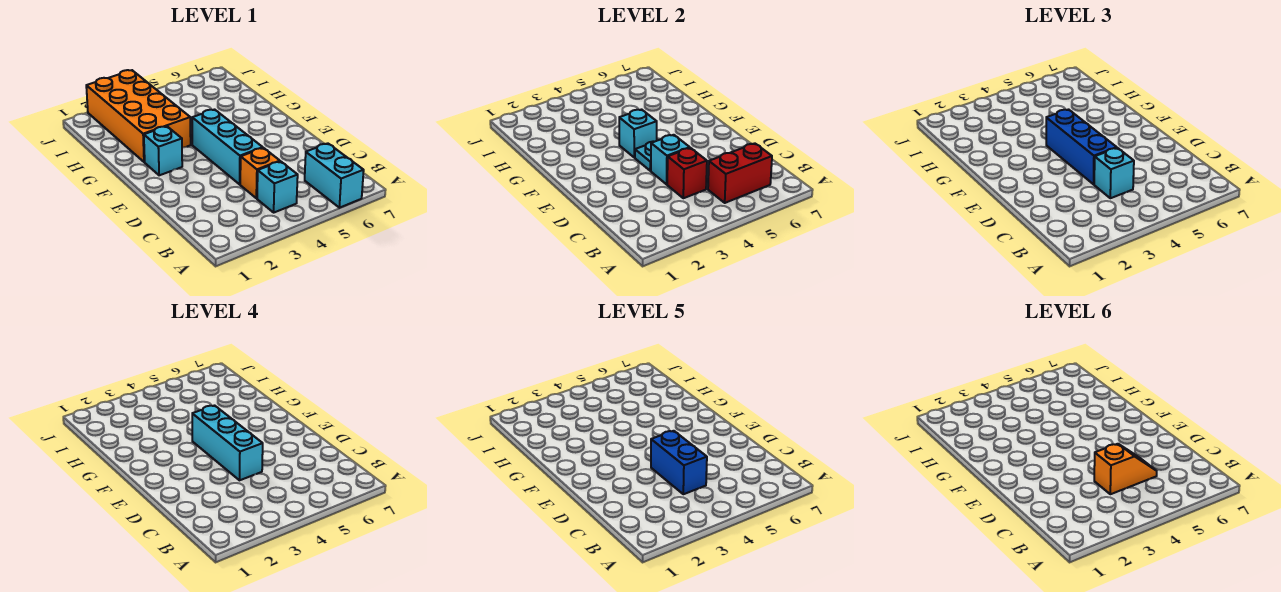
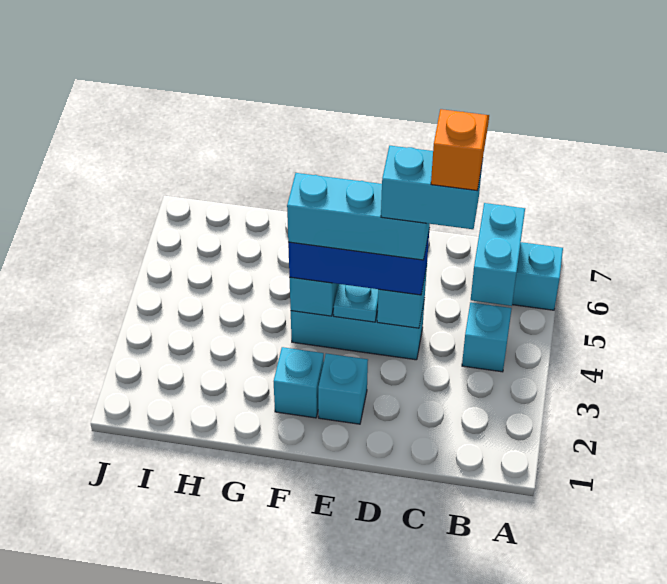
red brick B5:B6 level 2 -> cyan brick B5:B6 level 2
orange brick C4 level 1 -> none
red brick C4 level 2 -> none
cyan brick C4 level 3 -> cyan brick E2 level 1
blue brick C4:D4 level 5 -> cyan brick C4:D4 level 5
orange brick G2:J3 level 1 -> none

